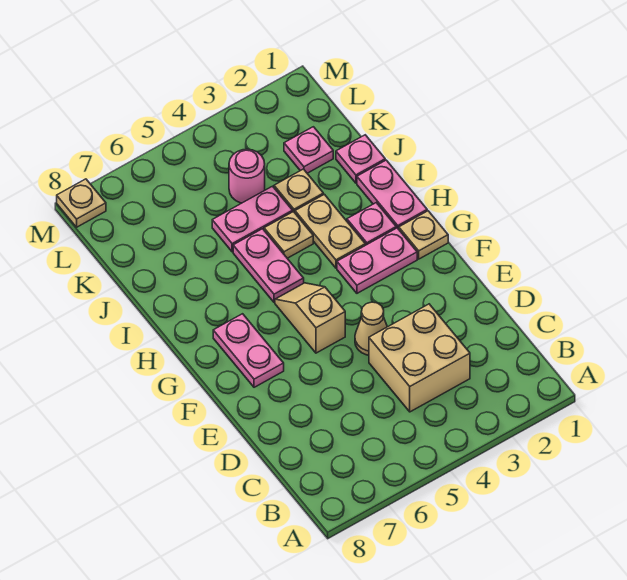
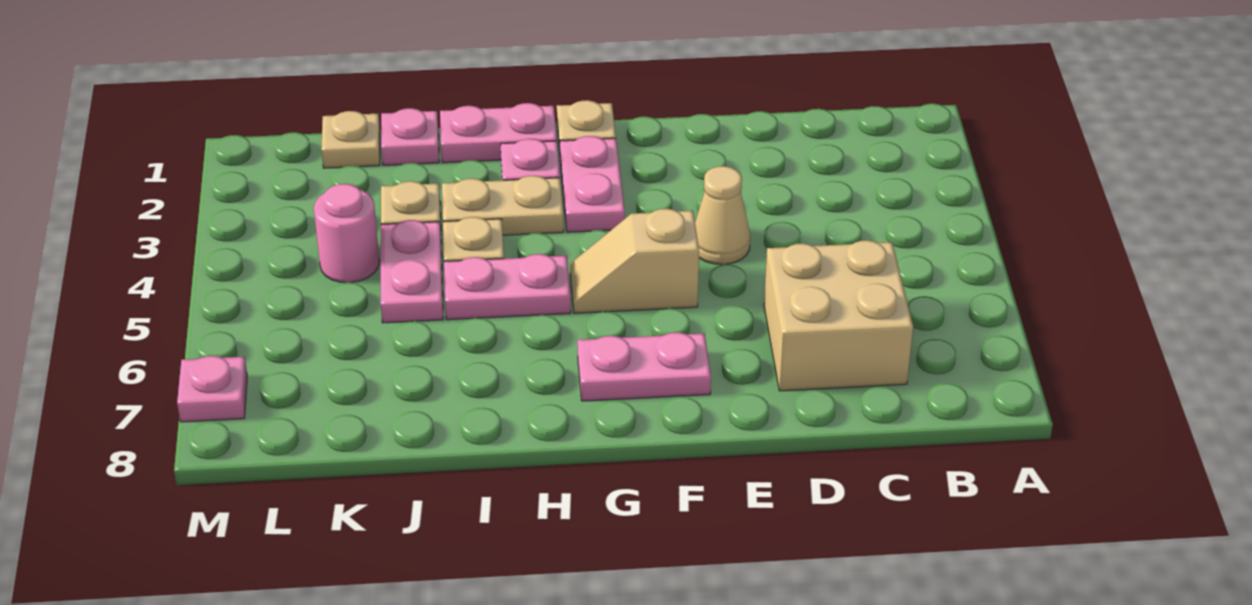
tan brick C3:D4 level 1 -> tan brick C6:D7 level 1
pink plate K2 level 1 -> pink plate M7 level 1
tan plate M8 level 1 -> tan plate K1 level 1

